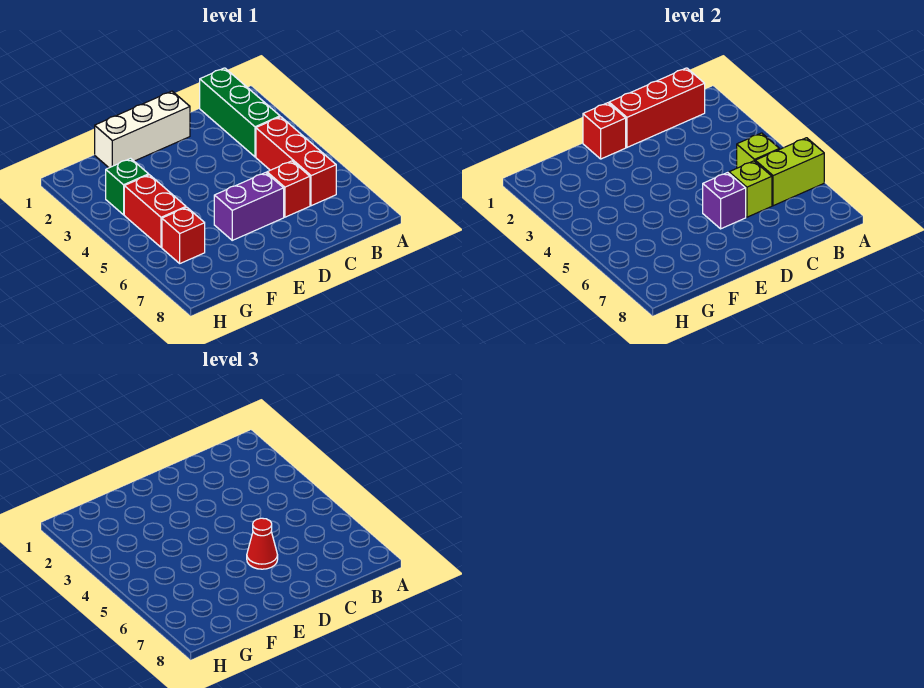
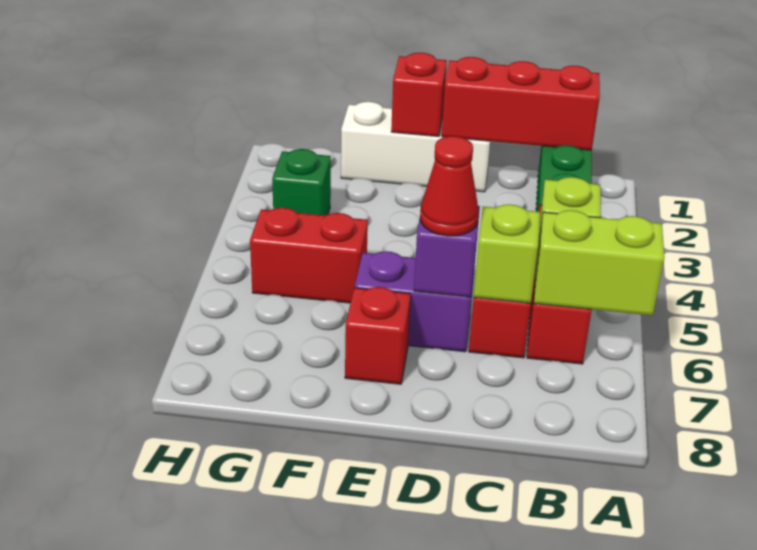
red brick G4:G5 level 1 -> red brick F5:G5 level 1
red brick G6 level 1 -> red brick E7 level 1

